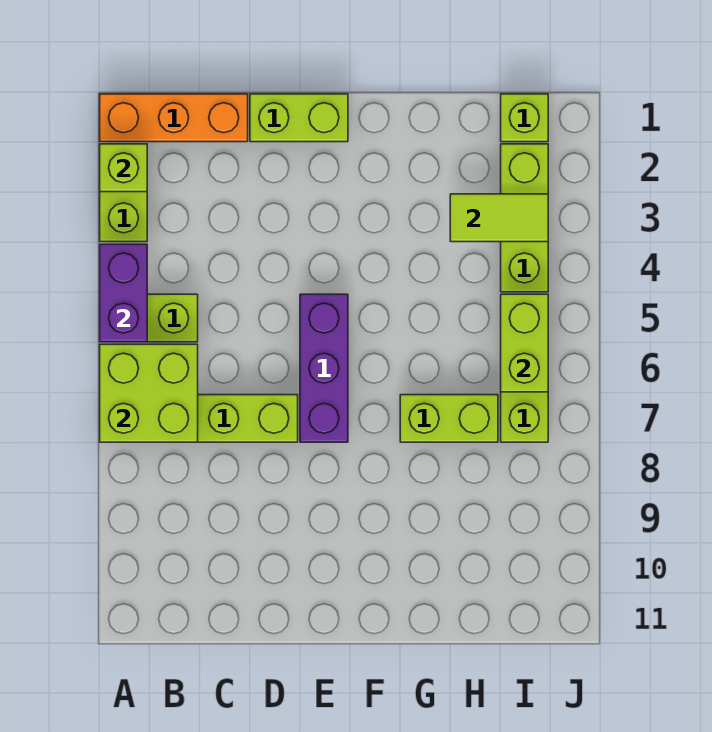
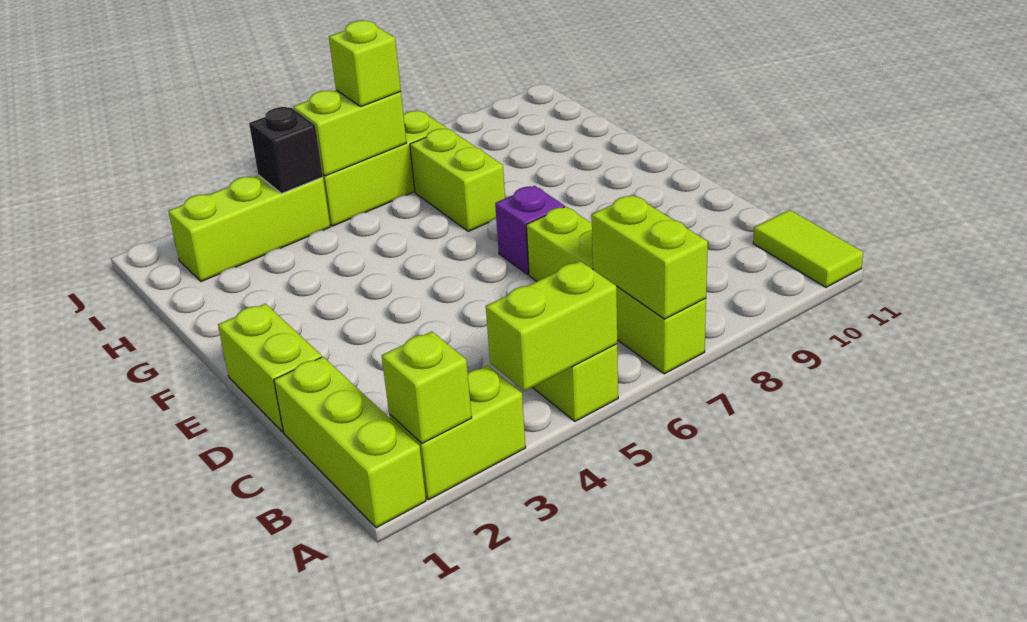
orange brick A1:C1 level 1 -> lime brick A1:C1 level 1
purple brick A4:A5 level 2 -> lime brick A4:A5 level 2
lime brick A6:B7 level 2 -> lime brick A7:B7 level 2
purple brick E5:E7 level 1 -> purple brick E7 level 1
lime tile H3:I3 level 2 -> lime tile A11:B11 level 1
lime brick I1 level 1 -> lime brick I6 level 3
none -> black brick I4 level 2

